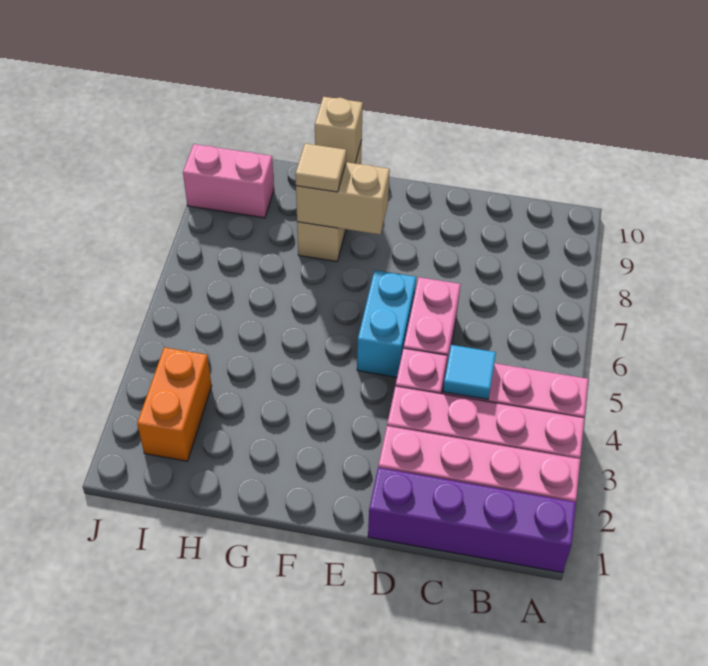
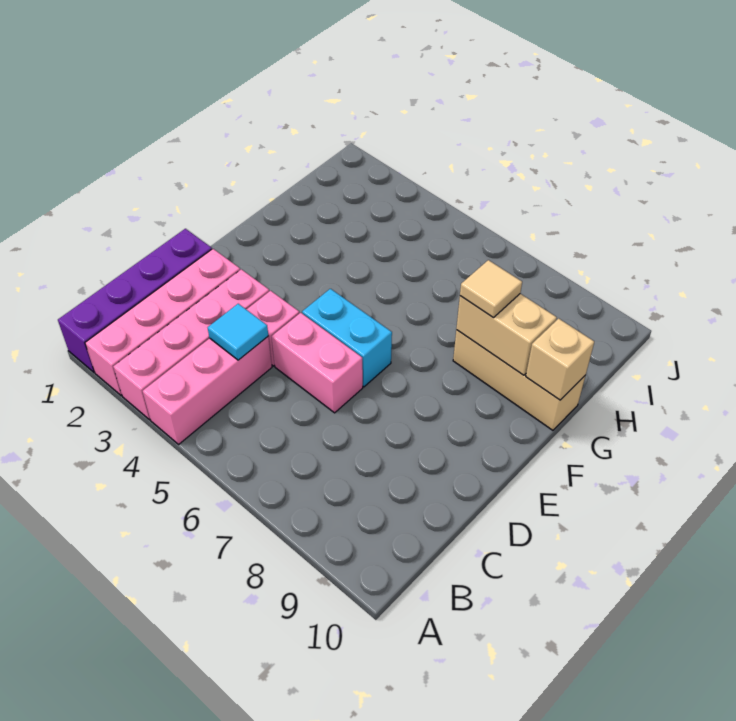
tan brick F8:G8 level 2 -> tan brick G8:G9 level 2
orange brick I2:I3 level 1 -> none
pink brick I9:J9 level 1 -> none

